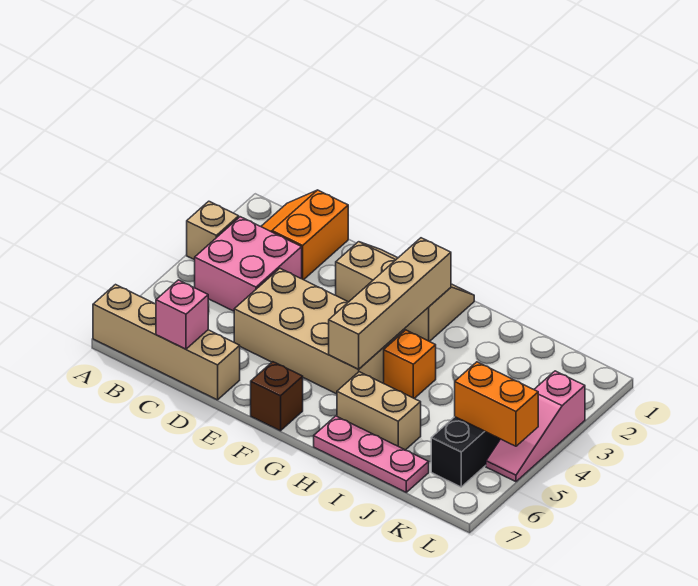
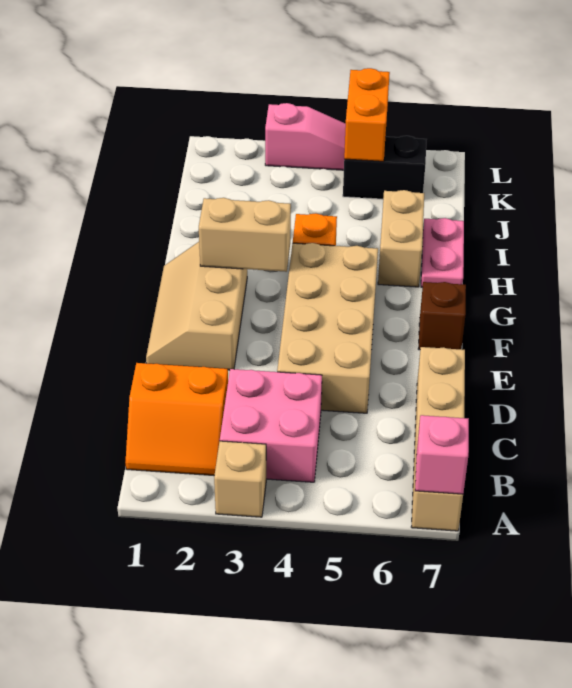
pink brick C7 level 2 -> pink brick A7 level 2
tan brick G2:G5 level 2 -> tan brick G2:G3 level 2
pink plate H7:J7 level 1 -> pink plate H7:I7 level 1

